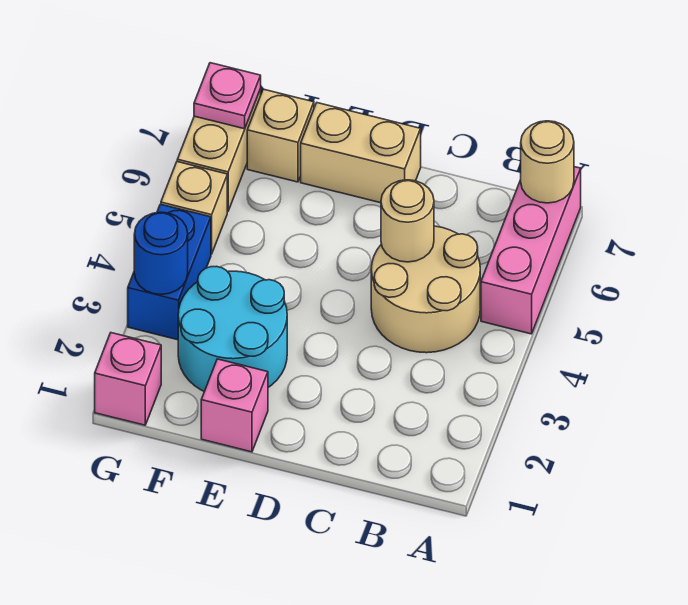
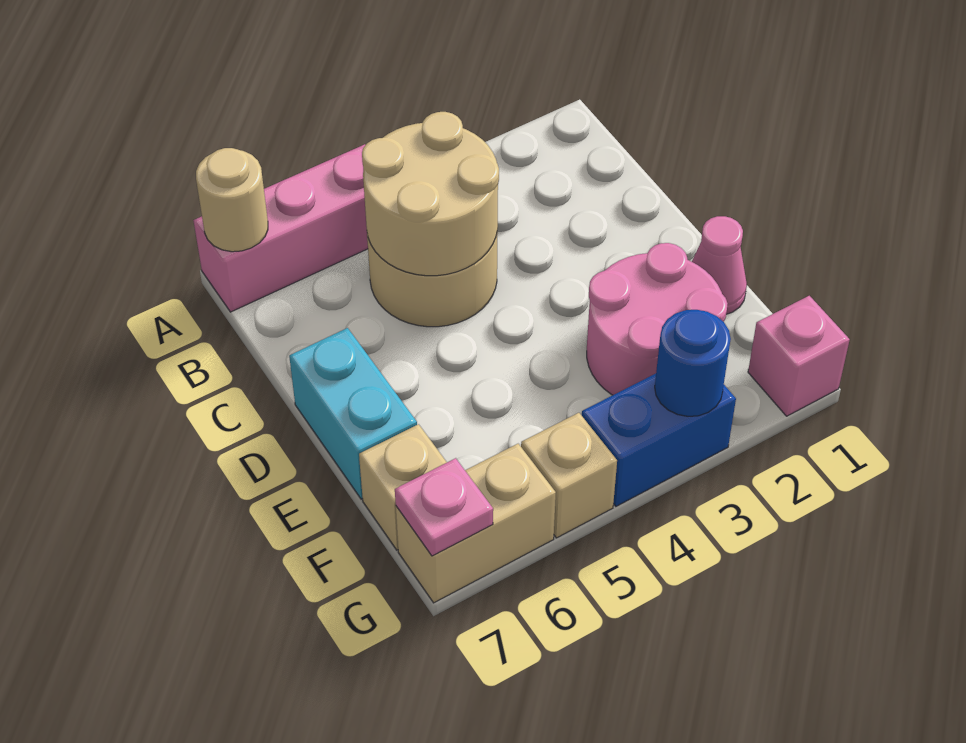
tan round brick C5 level 2 -> tan round brick B4:C5 level 2
tan brick D7:E7 level 1 -> cyan brick D7:E7 level 1
pink brick E1 level 1 -> pink cone E1 level 1
cyan round brick E2:F3 level 1 -> pink round brick E2:F3 level 1

